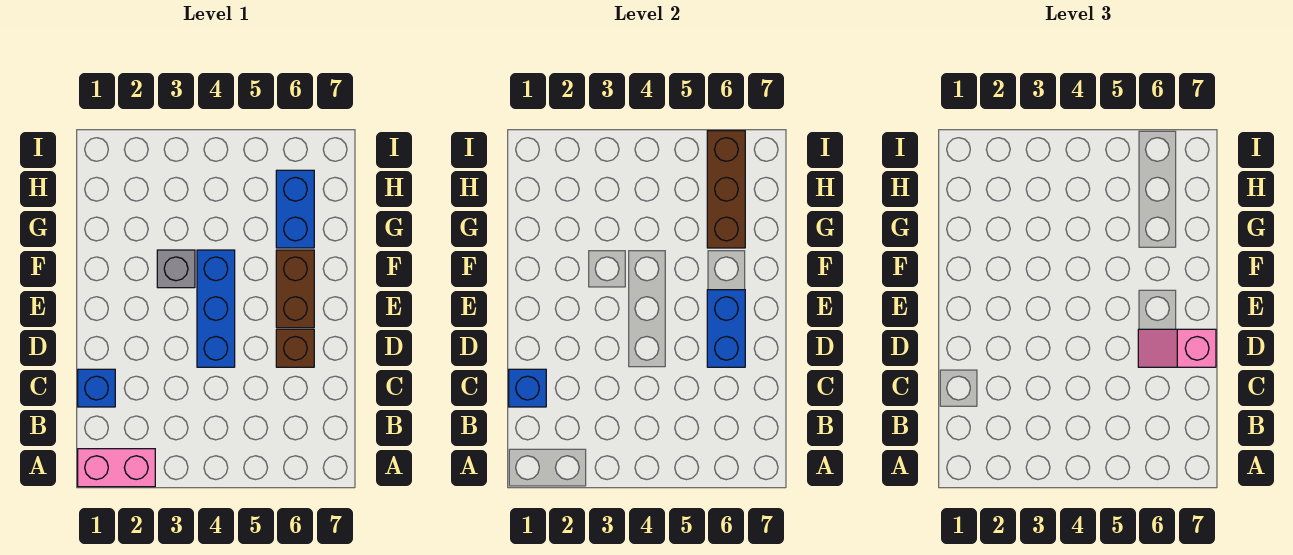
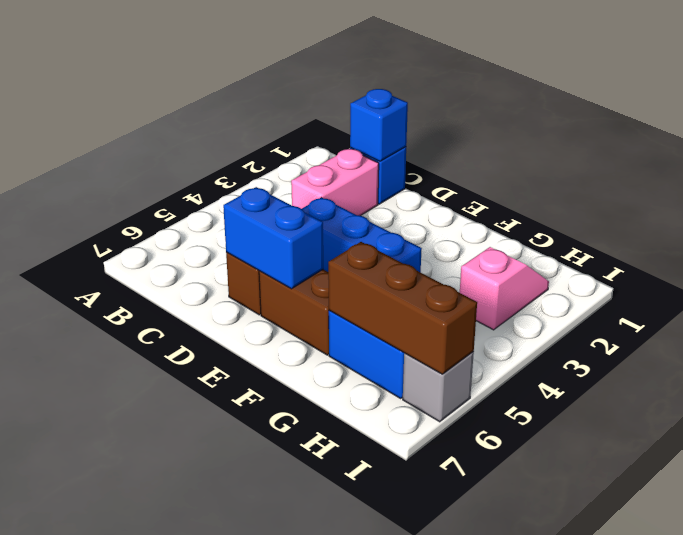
pink brick A1:A2 level 1 -> pink brick C2:C3 level 1
pink slope D6:D7 level 3 top 7 -> pink slope H2:H3 level 1 top 3
grey brick F3 level 1 -> grey brick I6 level 1

